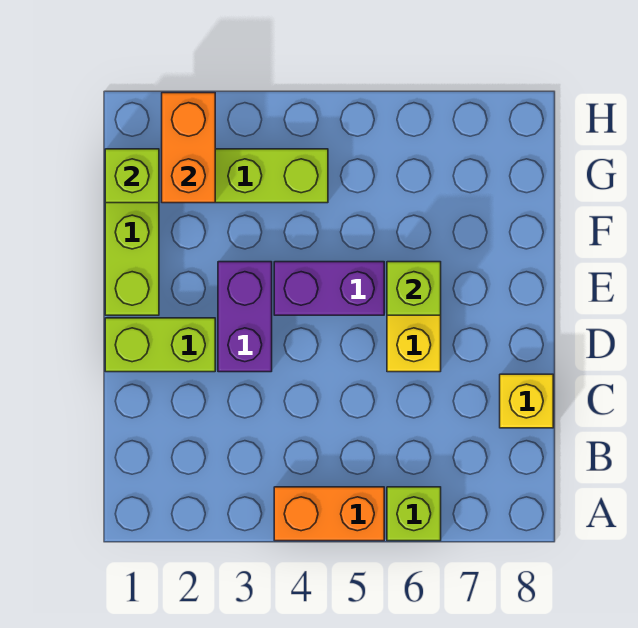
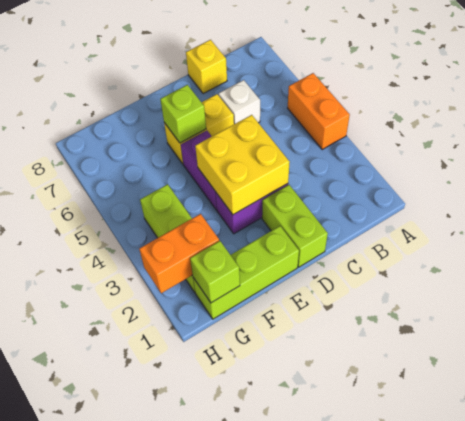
lime brick A6 level 1 -> none
none -> white brick C6 level 1
none -> yellow brick D3:E4 level 2

